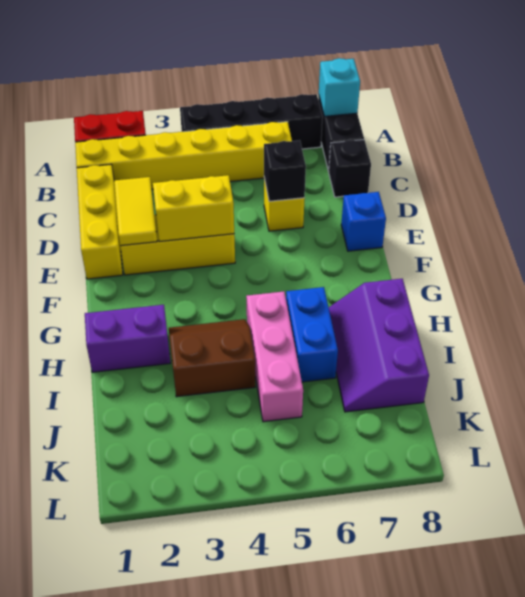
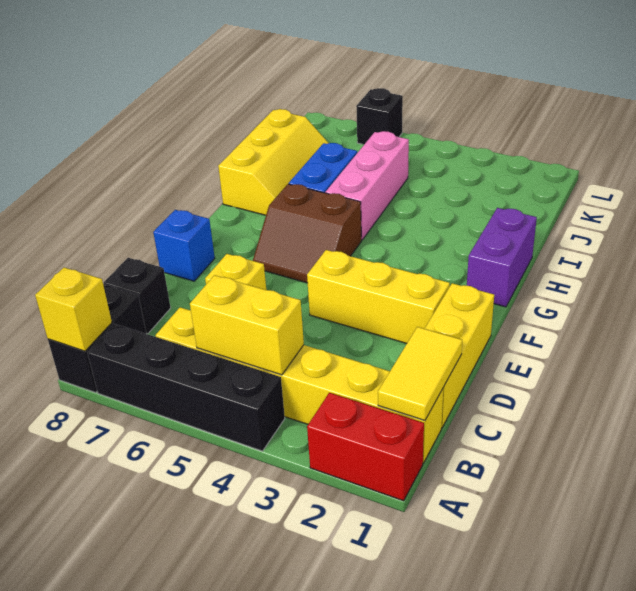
cyan brick A8 level 2 -> yellow brick A8 level 2
yellow tile D2:E2 level 2 -> yellow tile B1:C1 level 2
black brick D6 level 2 -> black brick L6 level 1
yellow brick E3:E4 level 2 -> yellow brick B4:B5 level 2
purple brick H1:H2 level 1 -> purple brick G1:H1 level 1
brown slope H3:I4 level 1 top I -> brown slope F5:G6 level 1 top G
purple slope H7:J8 level 1 top 8 -> yellow slope H7:J8 level 1 top 8

